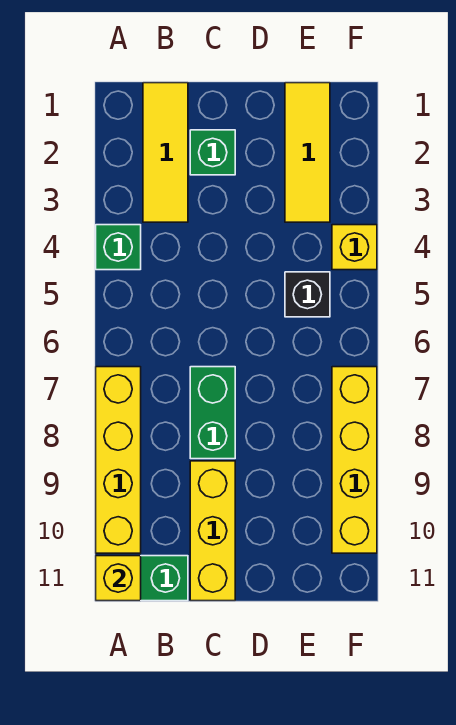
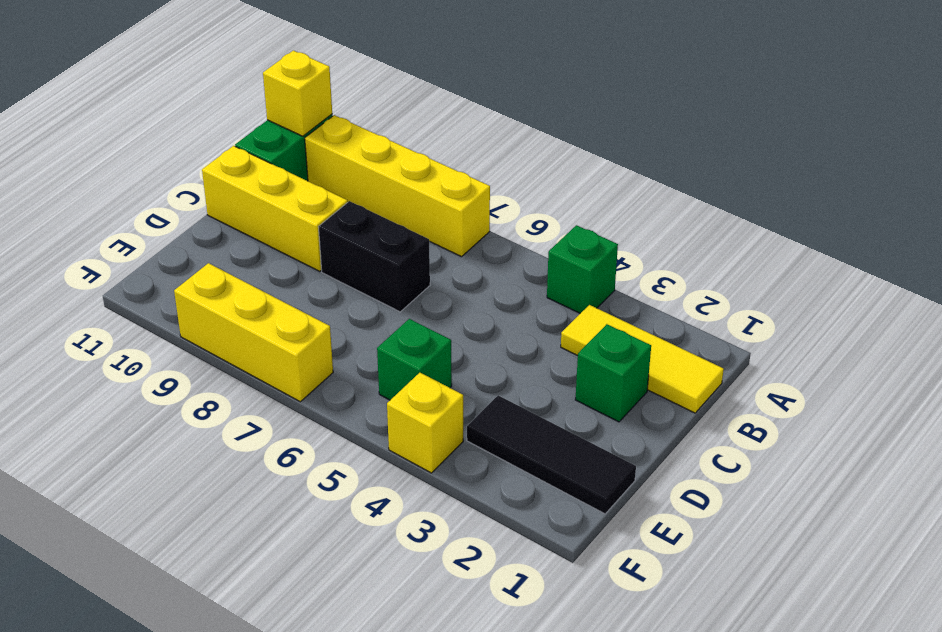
green brick C7:C8 level 1 -> black brick C7:C8 level 1
yellow tile E1:E3 level 1 -> black tile E1:E3 level 1
black brick E5 level 1 -> green brick E5 level 1
yellow brick F7:F10 level 1 -> yellow brick F7:F9 level 1

